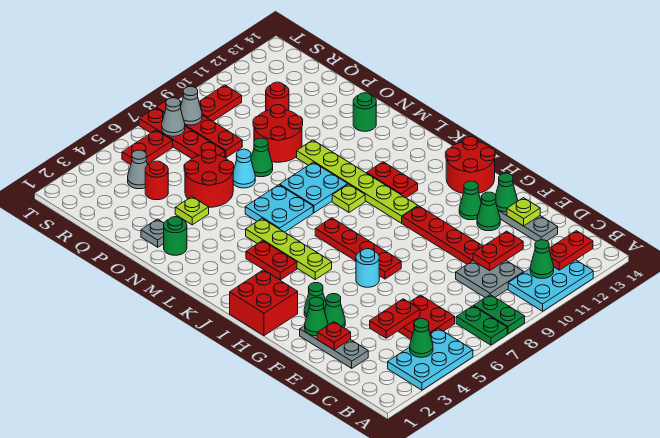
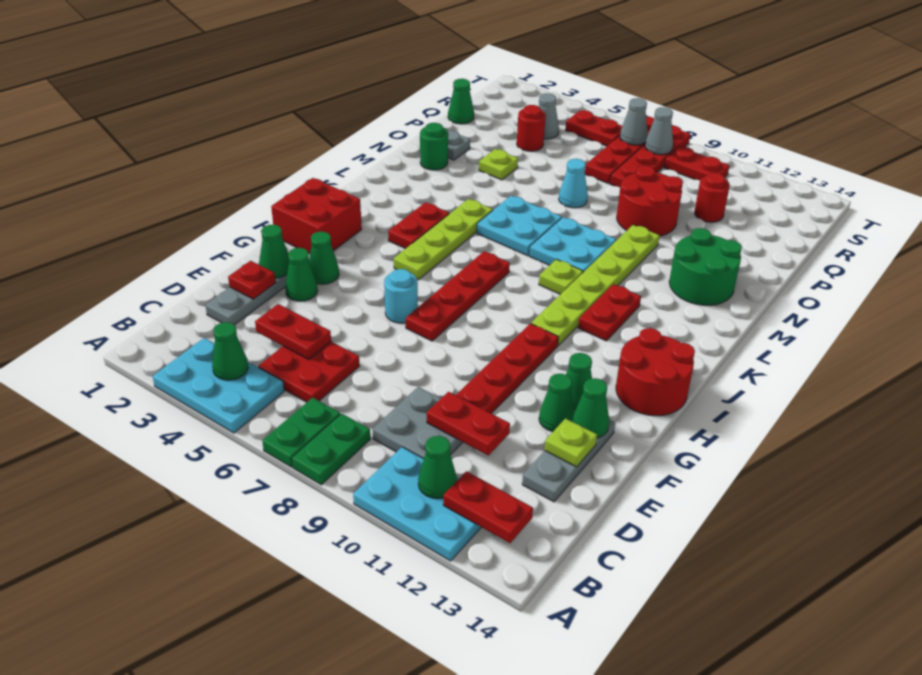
green round brick N13 level 1 -> green round brick M12:N13 level 1
red round brick O5:P6 level 1 -> none
green cone O8 level 1 -> green cone Q1 level 1

